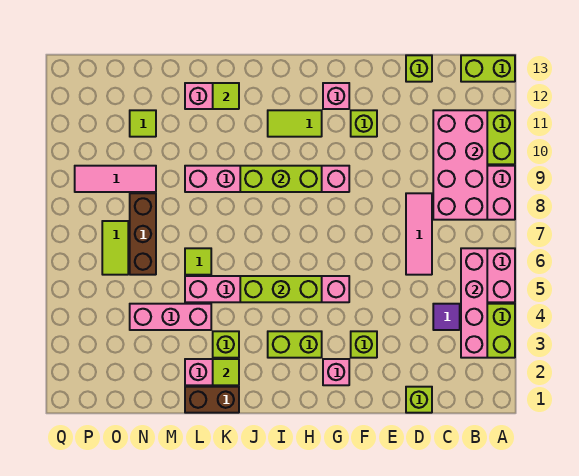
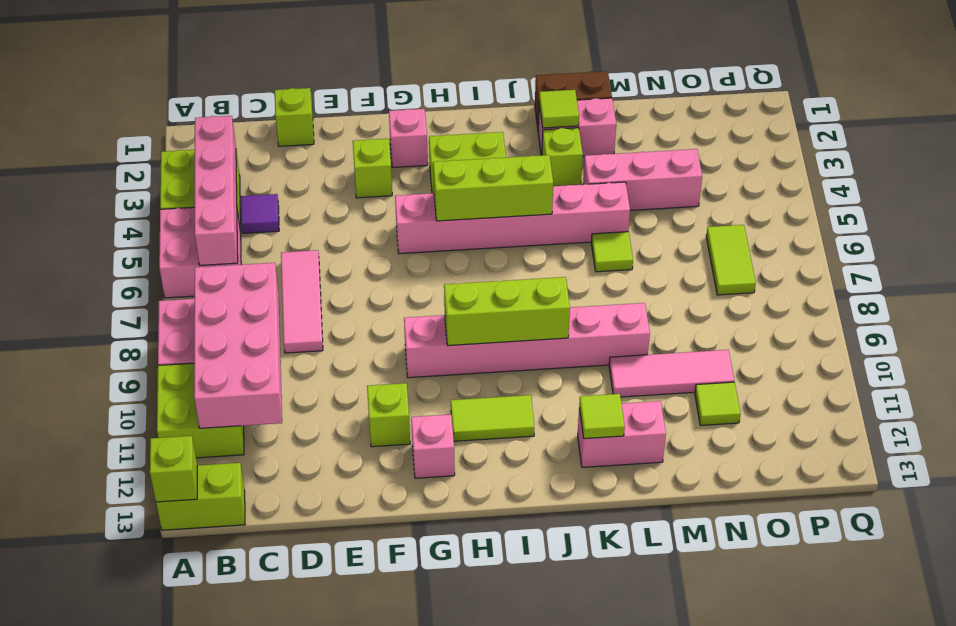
lime brick D13 level 1 -> lime brick A13 level 2
brown brick N6:N8 level 1 -> none
pink tile N9:P9 level 1 -> pink tile L10:N10 level 1

